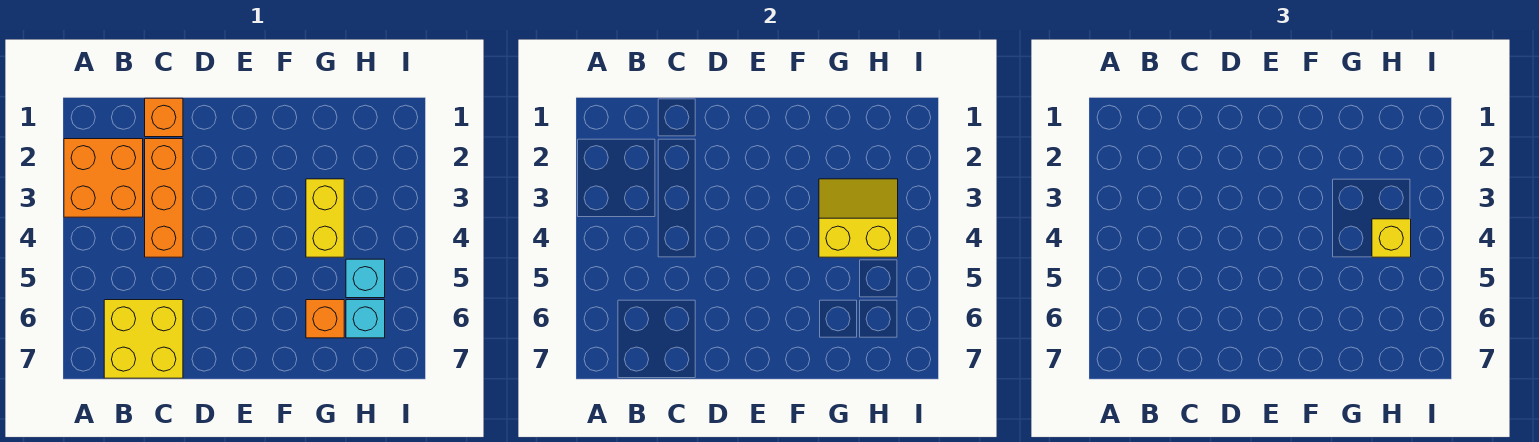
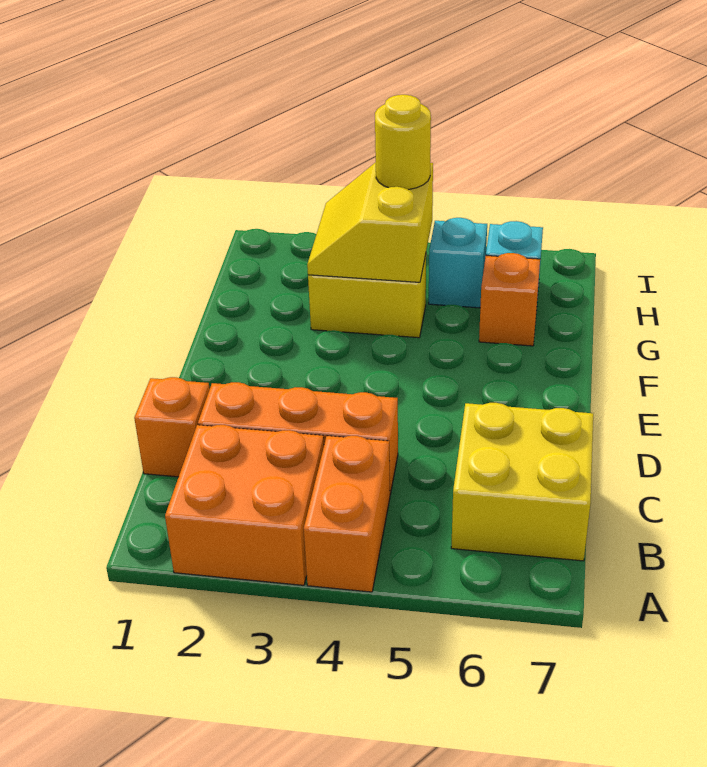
none -> orange brick A4:B4 level 1
yellow brick H4 level 3 -> yellow round brick H4 level 3

